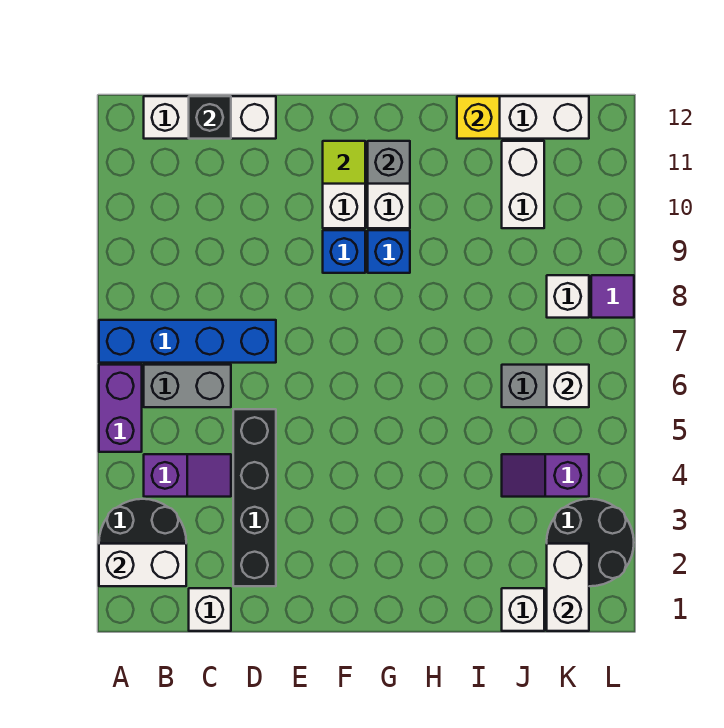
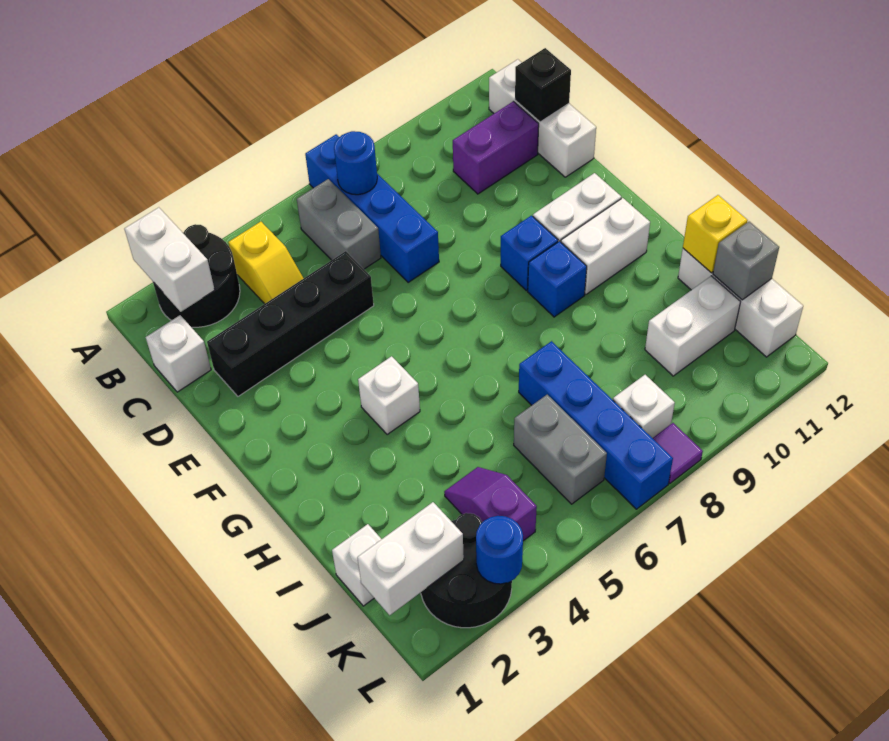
purple brick A5:A6 level 1 -> purple brick C10:C11 level 1
purple slope B4:C4 level 1 top B -> yellow slope B4:C4 level 1 top B
none -> blue round brick B7 level 2
lime tile F11 level 2 -> none
grey brick G11 level 2 -> grey brick J12 level 2
none -> blue brick I7:L7 level 1
white brick K6 level 2 -> white brick G4 level 1
none -> blue round brick L3 level 2

